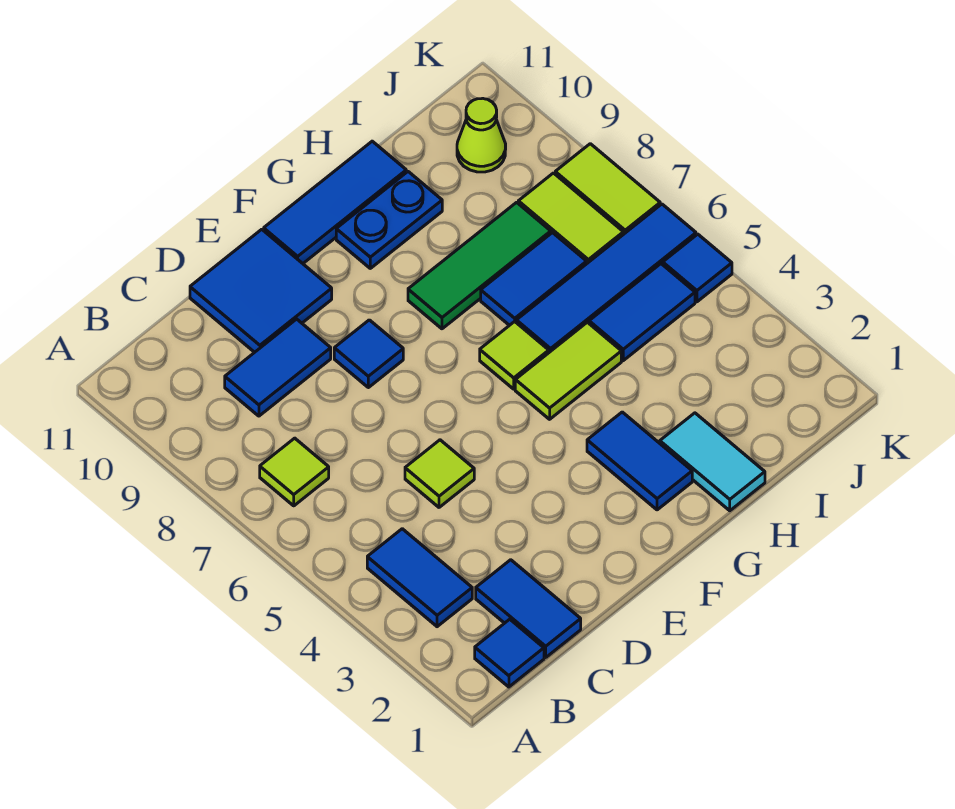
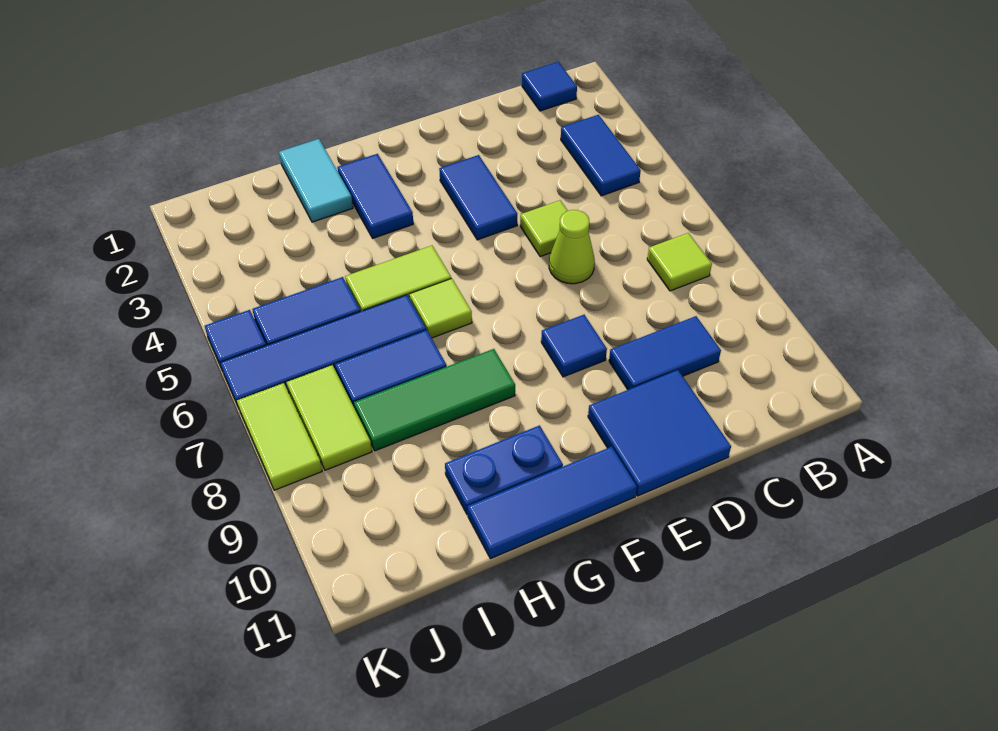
blue tile C1:C2 level 1 -> blue tile E3:E4 level 1
lime cone J10 level 1 -> lime cone D6 level 1

